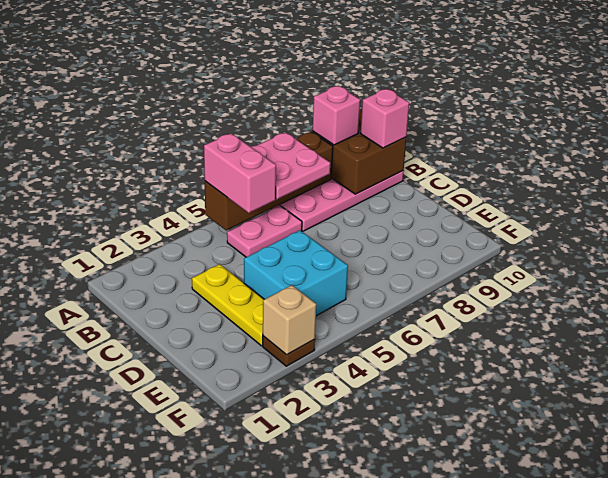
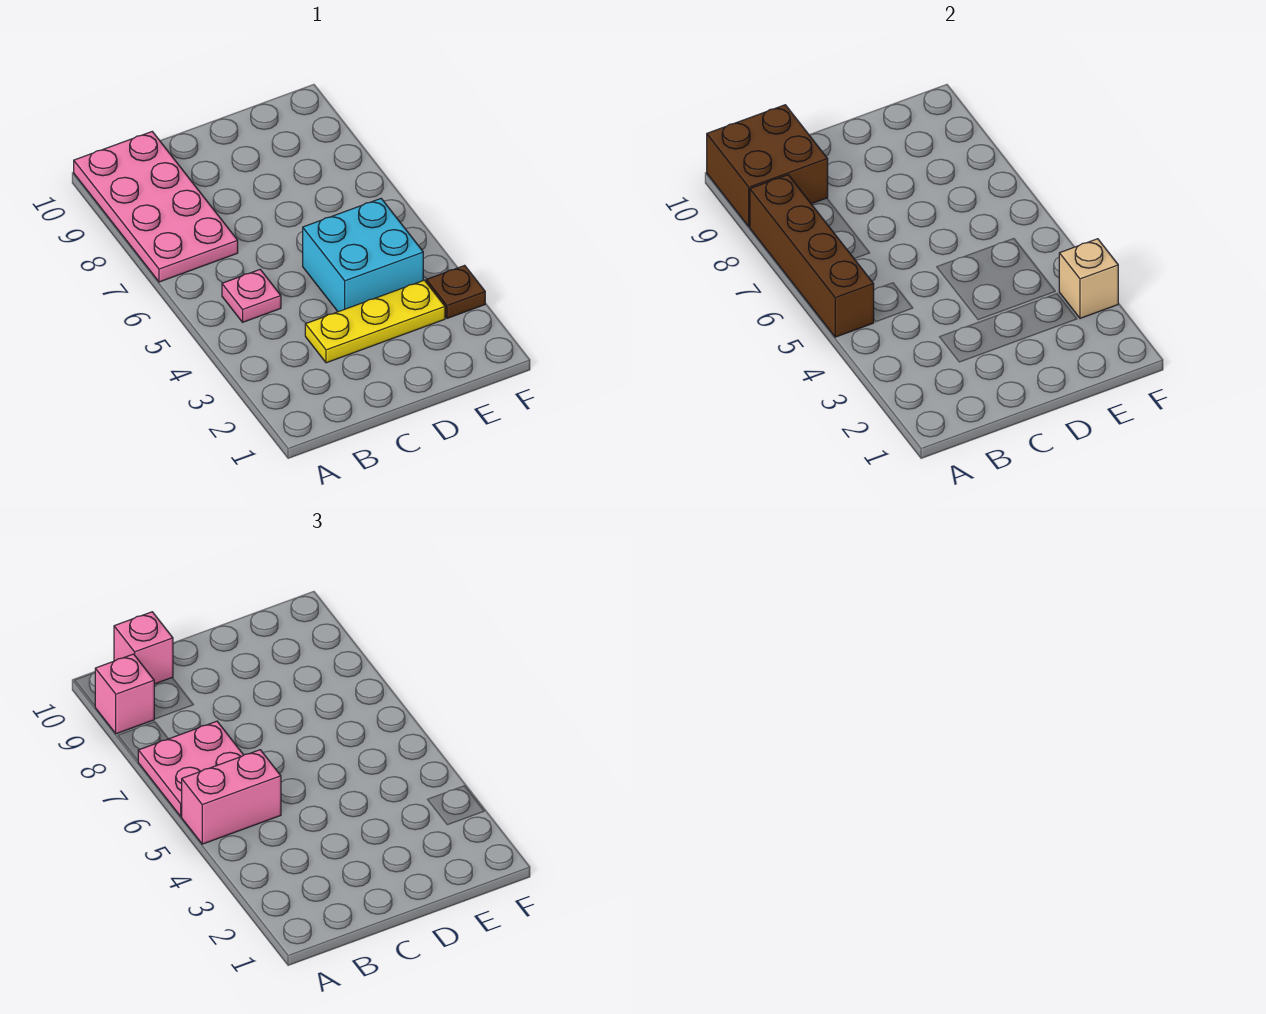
pink plate B5:B6 level 1 -> pink plate B5 level 1

